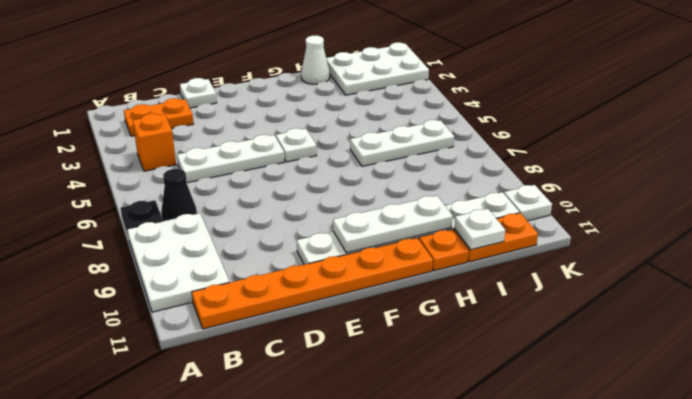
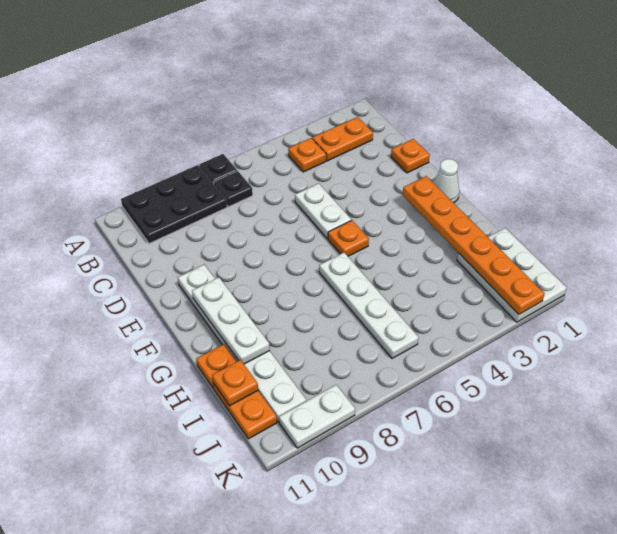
white plate A8:B10 level 1 -> black plate A8:B10 level 1
orange plate B2:C2 level 1 -> orange plate B2:B3 level 1
orange brick B4 level 1 -> orange plate B4 level 1
black cone B7 level 1 -> black plate B7 level 1
orange plate B11:G11 level 1 -> orange plate F2:K2 level 2
white plate C5:E5 level 1 -> white plate D5:E5 level 1
white plate D1 level 1 -> orange plate D1 level 1
white plate F5 level 1 -> orange plate F5 level 1
white cone H1 level 1 -> white cone F1 level 1
white plate H6:J6 level 1 -> white plate G6:J6 level 1
white plate I11 level 2 -> orange plate I11 level 2
white plate K10 level 1 -> white plate K9:K10 level 1

